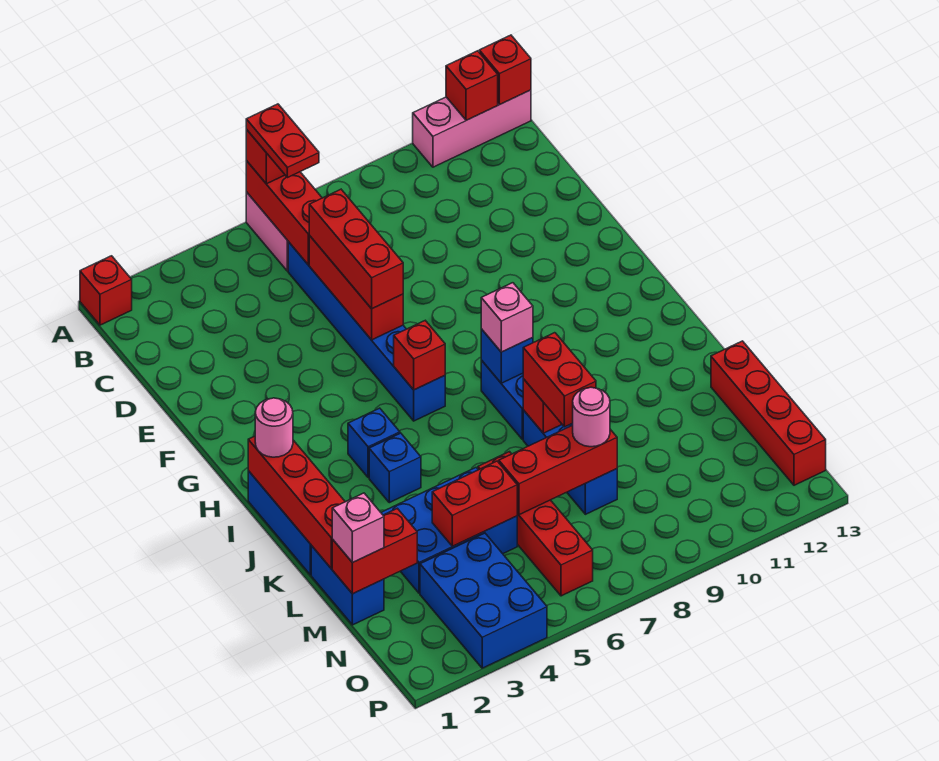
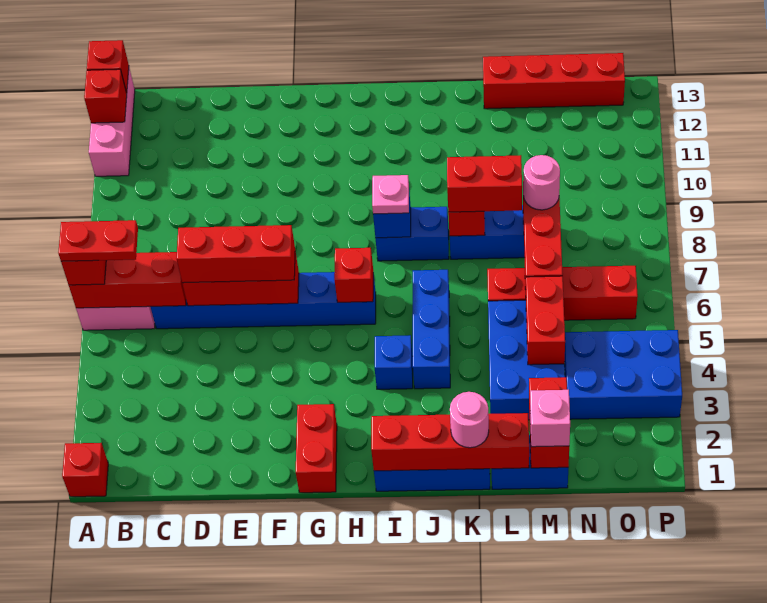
none -> red brick G1:G2 level 1
pink round brick I1 level 3 -> pink round brick K1 level 3
pink brick I8 level 3 -> pink plate I8 level 3
blue brick J4 level 1 -> blue brick J4:J6 level 1

